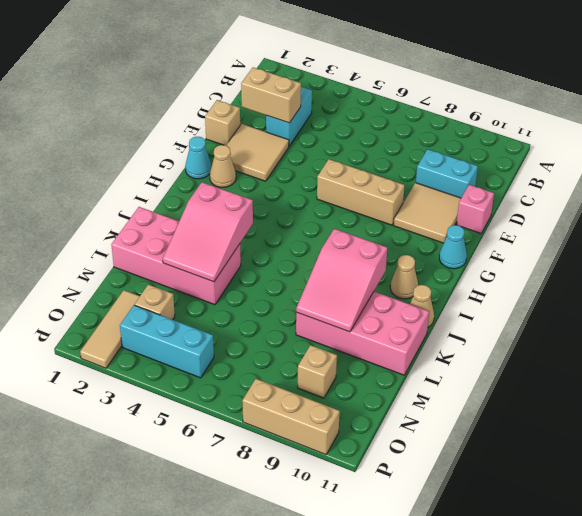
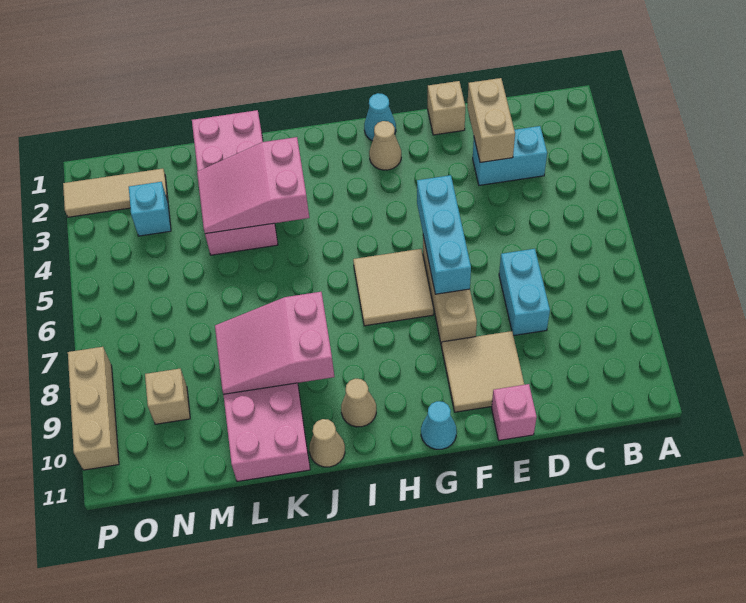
cyan brick D9:D10 level 1 -> cyan brick D7:D8 level 1
tan tile E2:F3 level 1 -> tan tile G6:H7 level 1
tan brick N3 level 1 -> cyan brick N3 level 1
cyan brick O3:O5 level 1 -> cyan brick F5:F7 level 2

